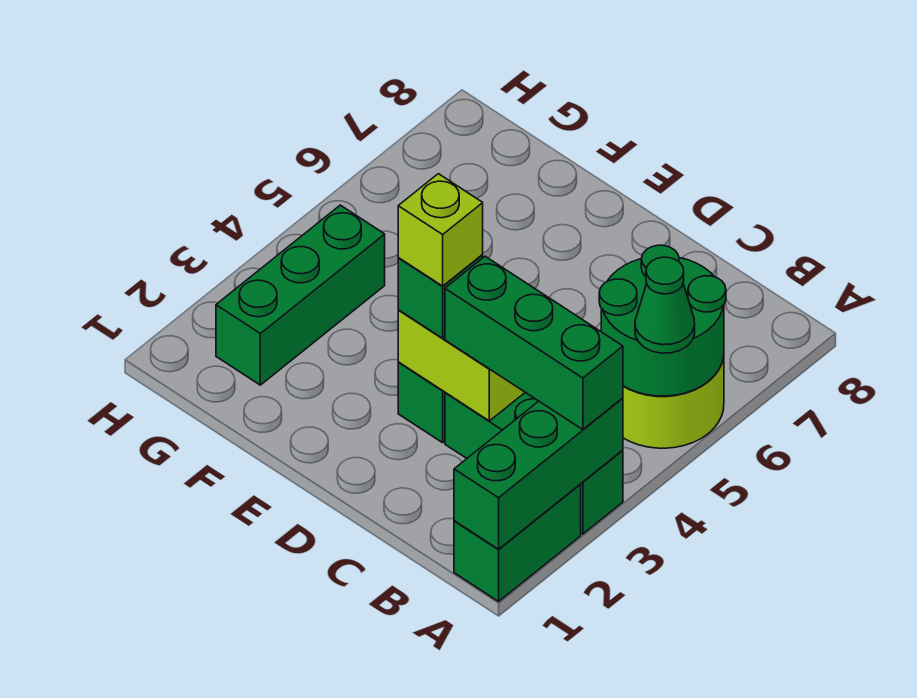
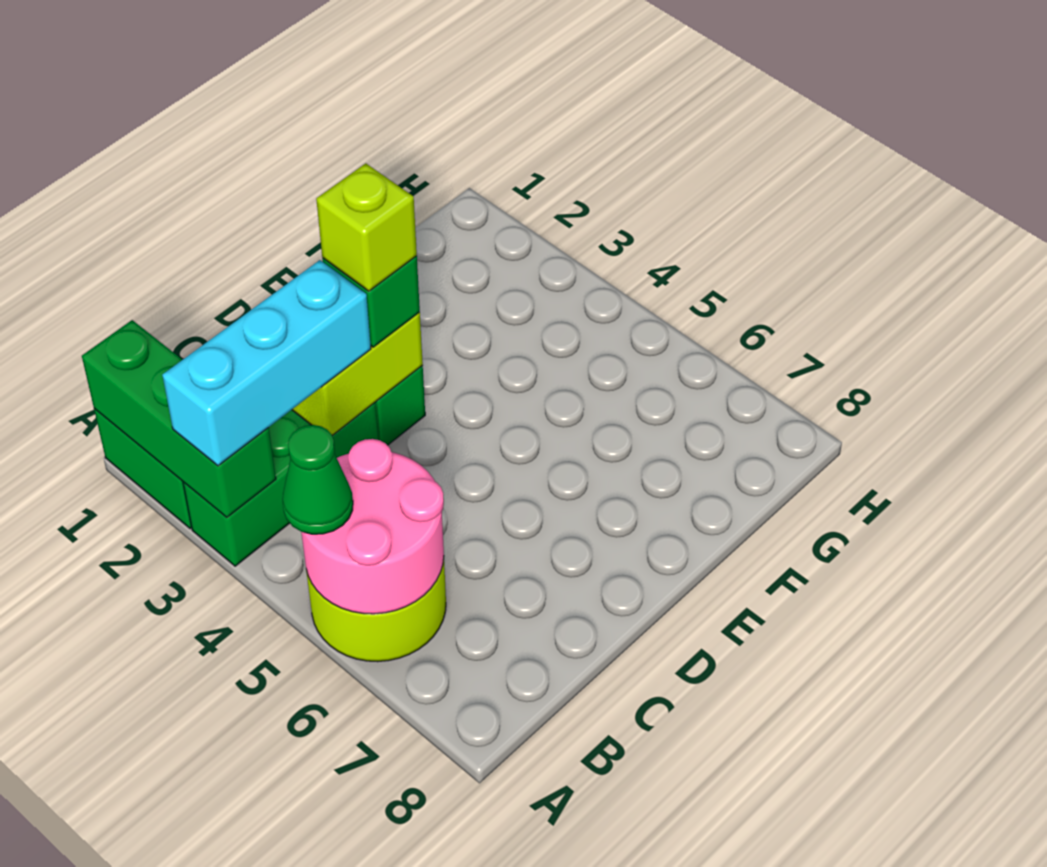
green brick A3:C3 level 3 -> cyan brick A3:C3 level 3
green round brick A5:B6 level 2 -> pink round brick A5:B6 level 2
green brick G2:G4 level 1 -> none

